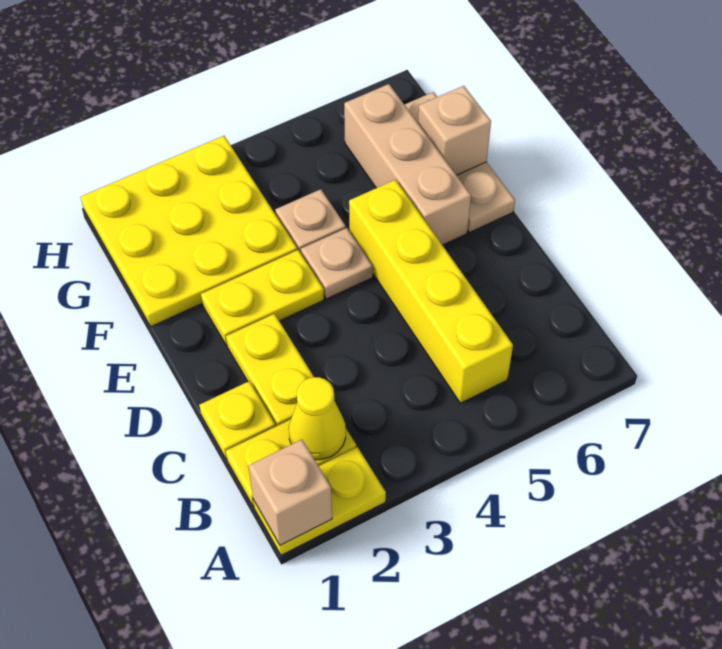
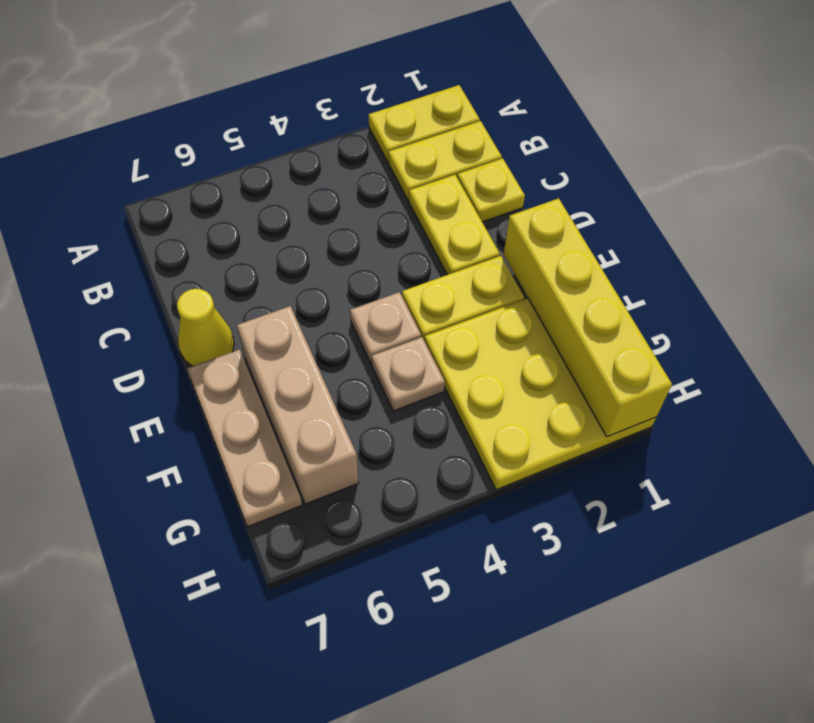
tan brick A1 level 2 -> none
yellow cone B2 level 2 -> yellow cone D7 level 1
yellow brick B5:E5 level 1 -> yellow brick E1:H1 level 2
tan brick F7 level 2 -> none

